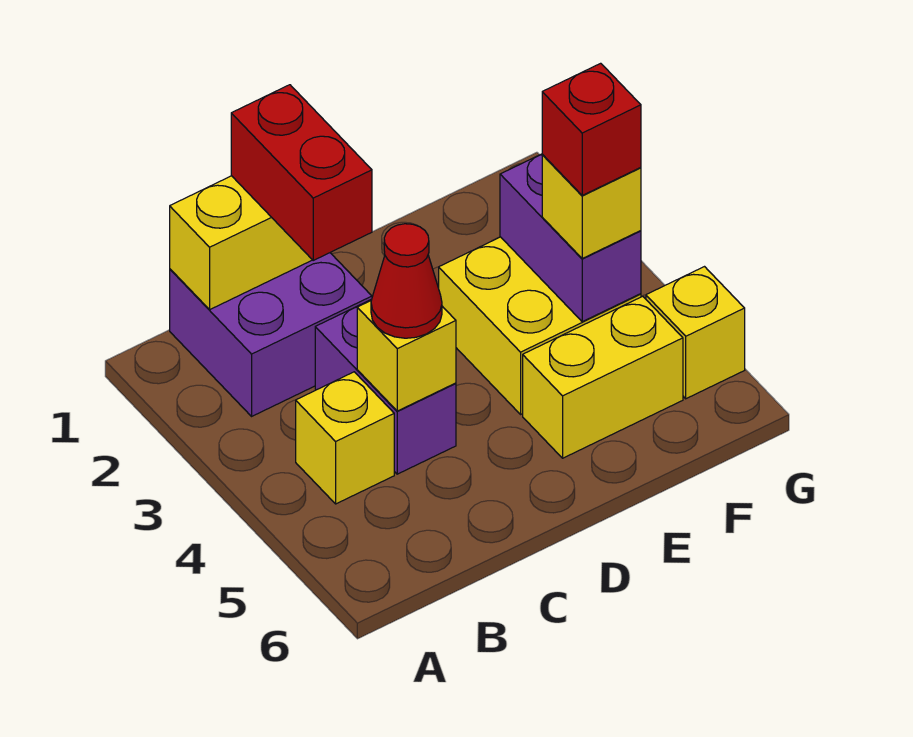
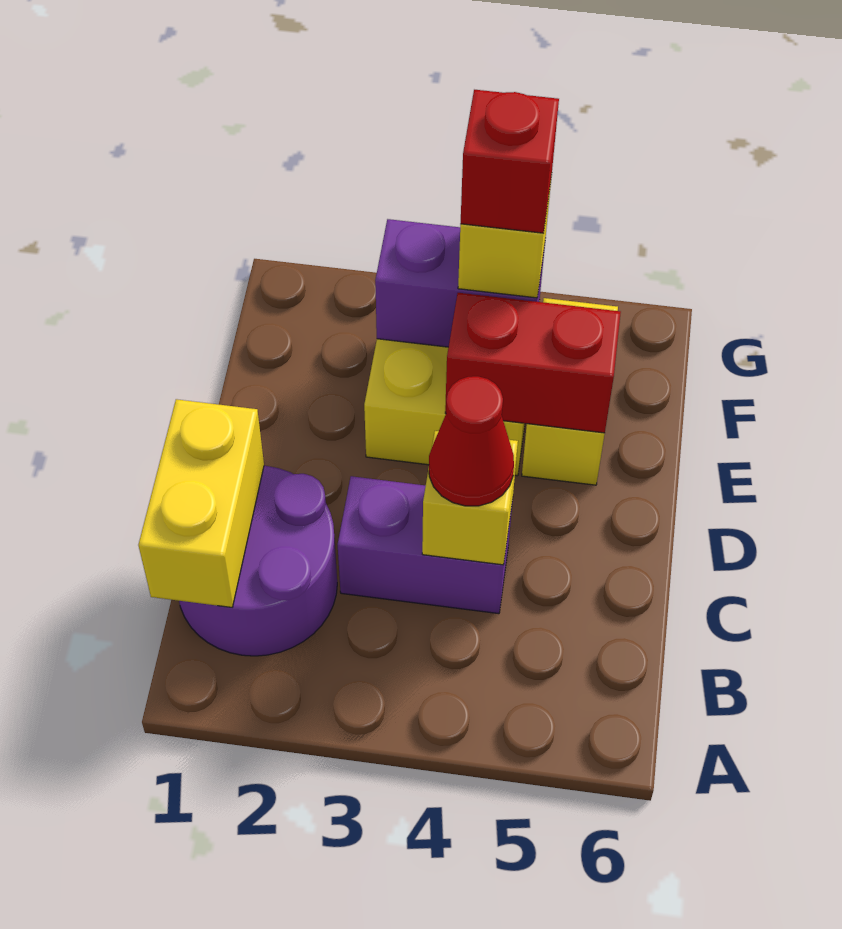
purple brick B1:C2 level 1 -> purple round brick B1:C2 level 1
yellow brick B4 level 1 -> none
red brick C1:C2 level 3 -> red brick E4:E5 level 2
yellow brick G5 level 1 -> none

